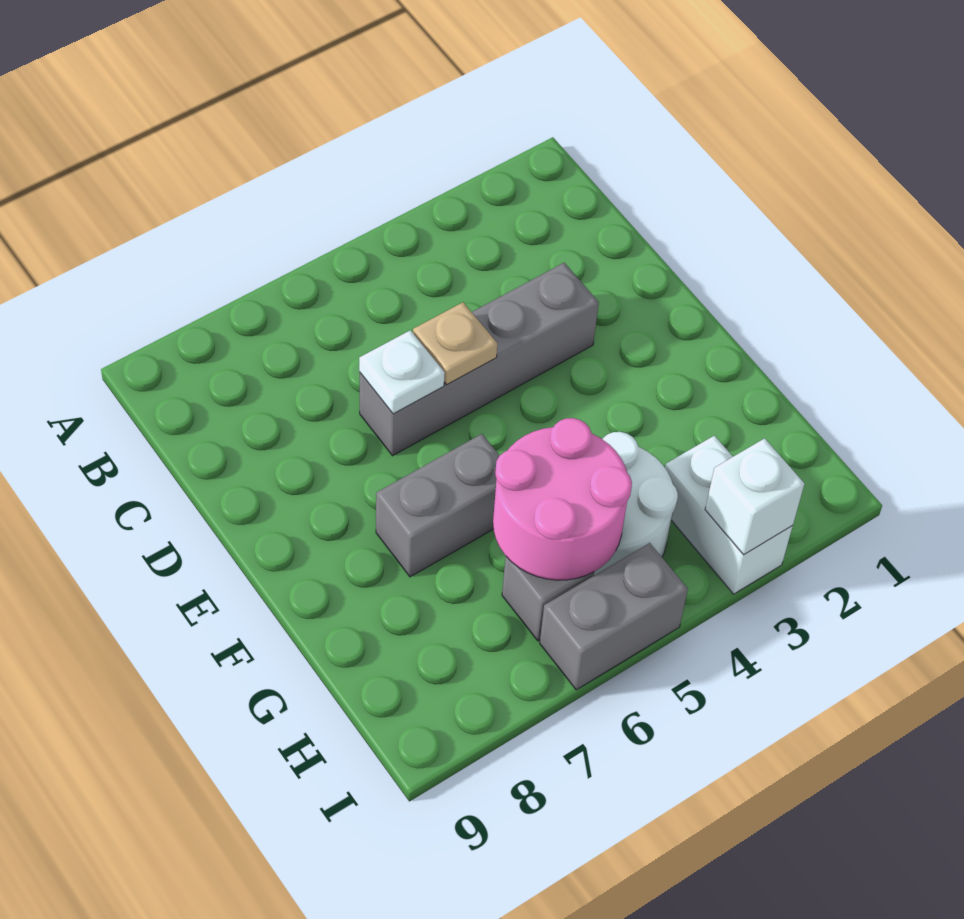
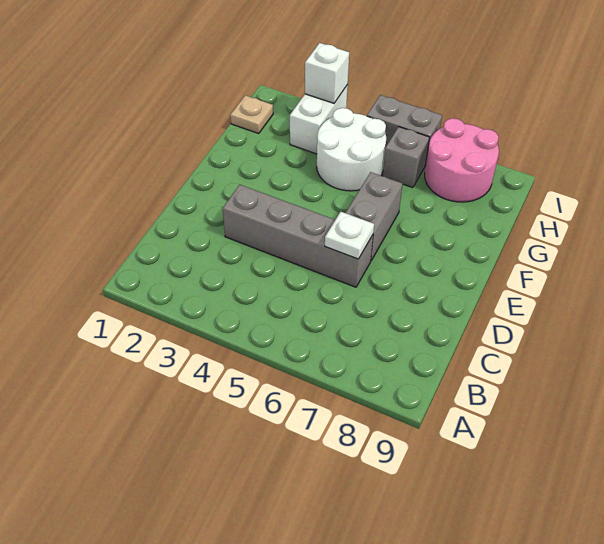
tan plate D5 level 2 -> tan plate H1 level 1
grey brick F6:F7 level 1 -> grey brick E6:F6 level 1
pink round brick G5:H6 level 2 -> pink round brick H7:I8 level 1

